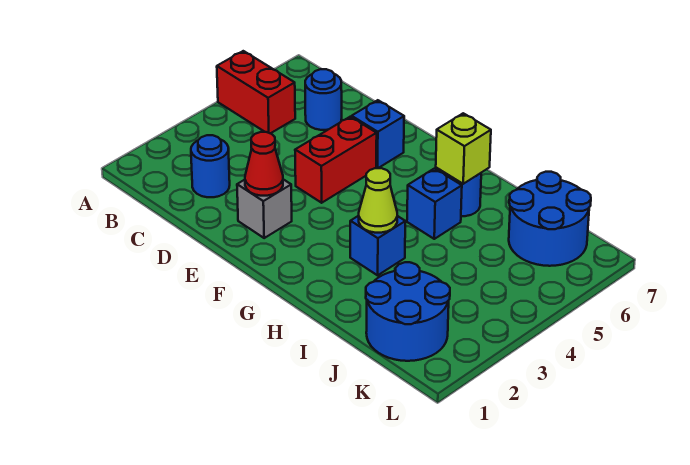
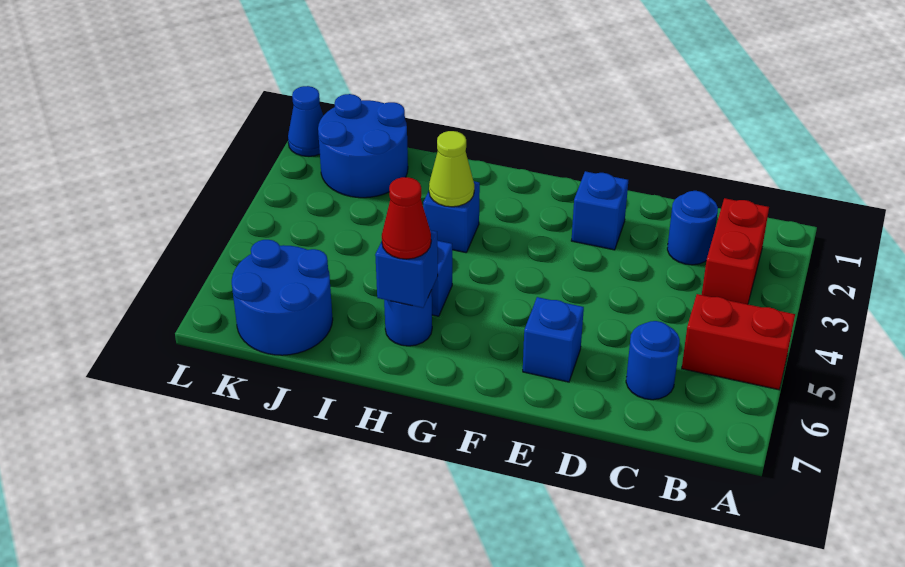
grey brick E2 level 1 -> blue brick E2 level 1
red cone E2 level 2 -> red cone H6 level 3
red brick E4:E5 level 1 -> red brick B2:B3 level 1
lime brick H6 level 2 -> blue brick H6 level 2
none -> blue cone L1 level 1

